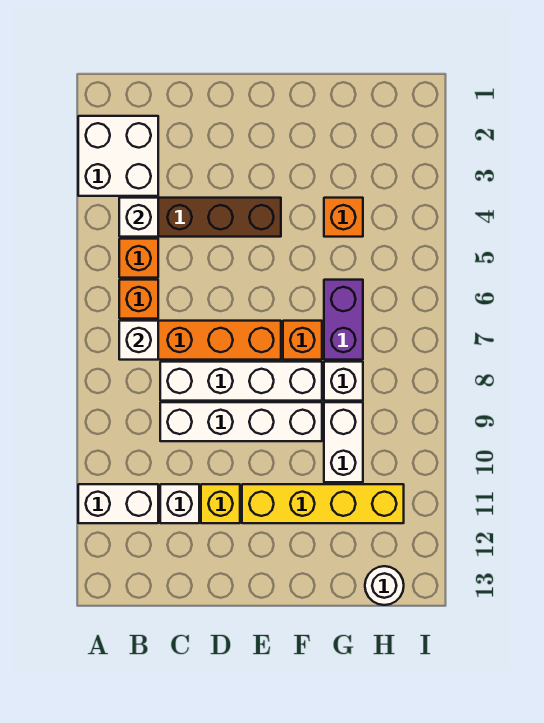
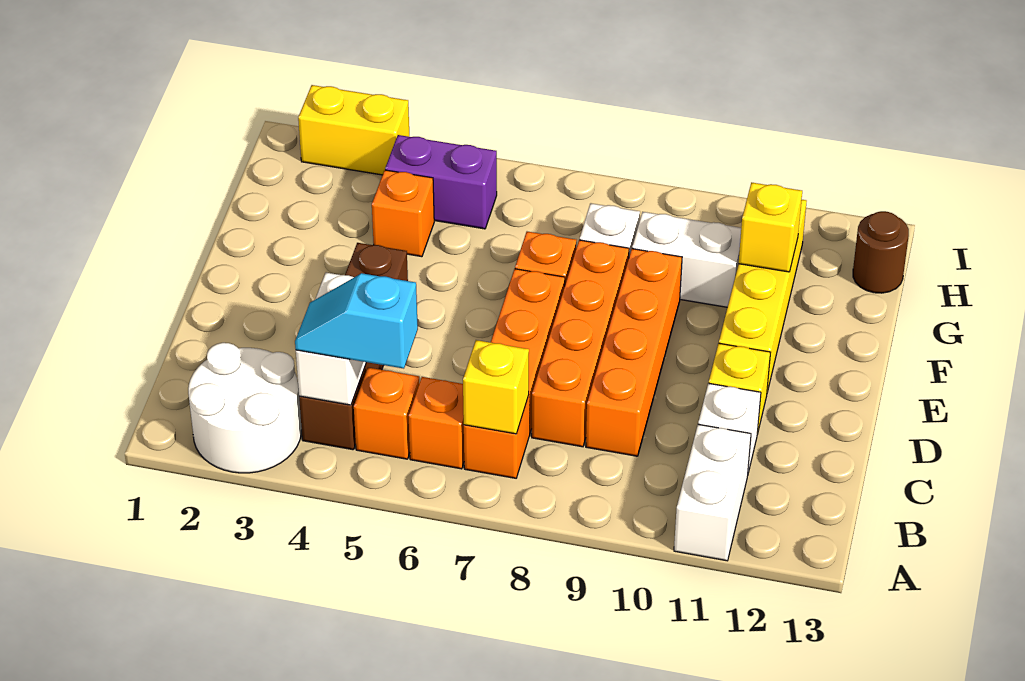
white brick A2:B3 level 1 -> white round brick A2:B3 level 1
white brick B4 level 2 -> white brick B4:C4 level 2
none -> cyan slope B4:B5 level 3 top 5
white brick B7 level 2 -> yellow brick B7 level 2
white brick C8:F8 level 1 -> orange brick C8:F8 level 1
white brick C9:F9 level 1 -> orange brick C9:F9 level 1
purple brick G6:G7 level 1 -> purple brick H4:H5 level 1
none -> yellow brick G11 level 2
white round brick H13 level 1 -> brown round brick H13 level 1
none -> yellow brick I2:I3 level 1

